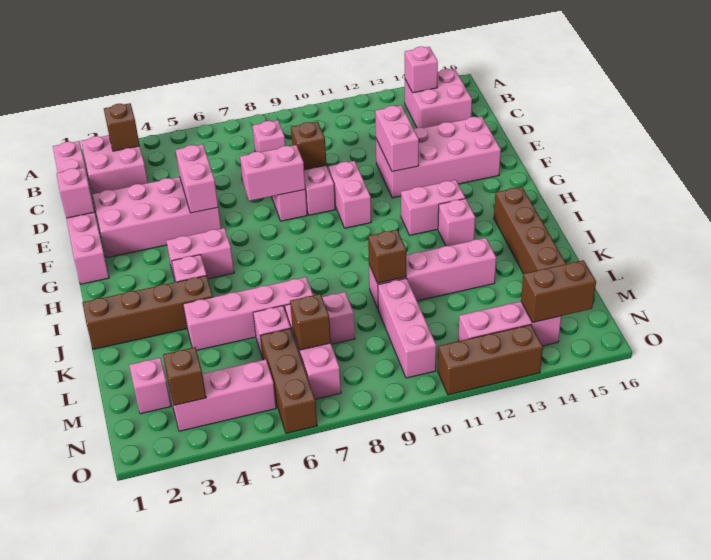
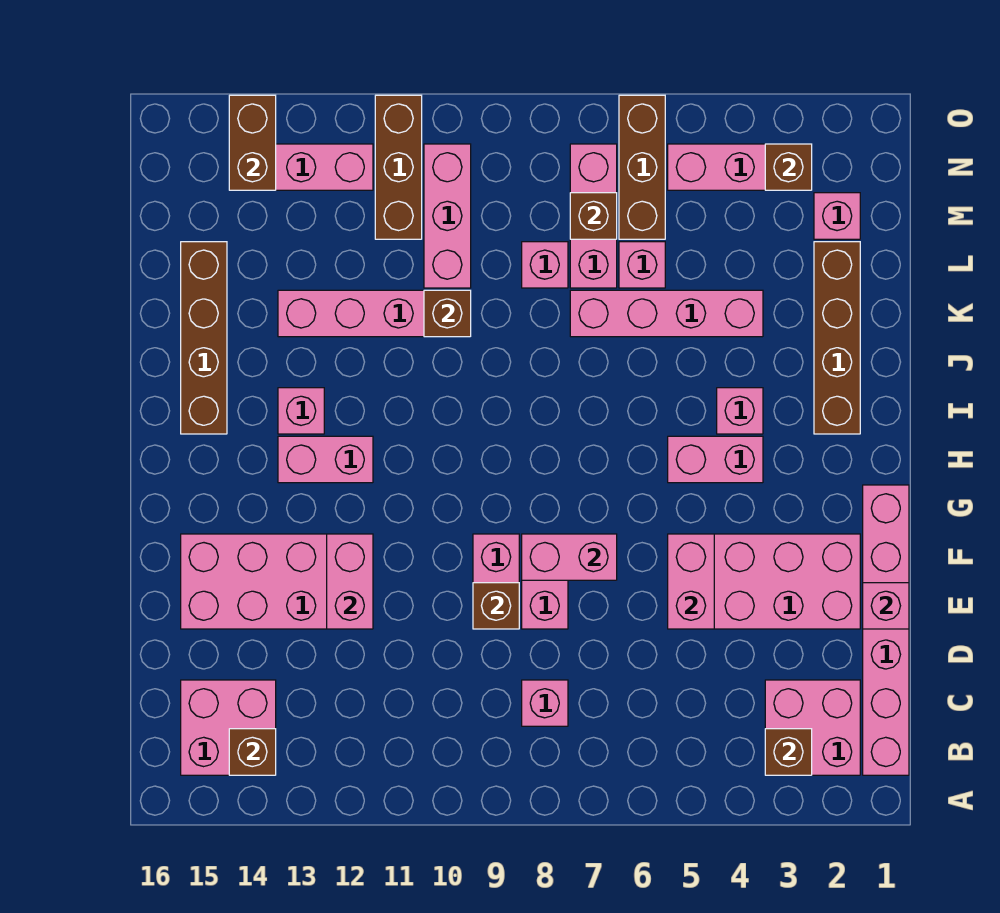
pink brick B14 level 2 -> brown brick B14 level 2
pink brick F10:G10 level 1 -> none
brown brick J1:J4 level 1 -> brown brick I2:L2 level 1
brown brick N14:N15 level 2 -> brown brick N14:O14 level 2
brown brick O11:O13 level 1 -> brown brick M11:O11 level 1

